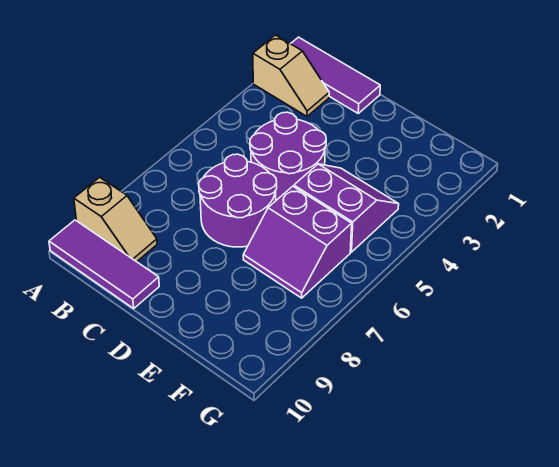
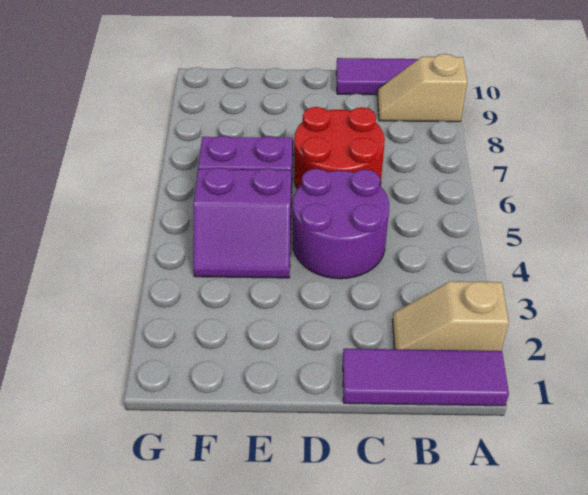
purple round brick C6:D7 level 1 -> red round brick C6:D7 level 1

